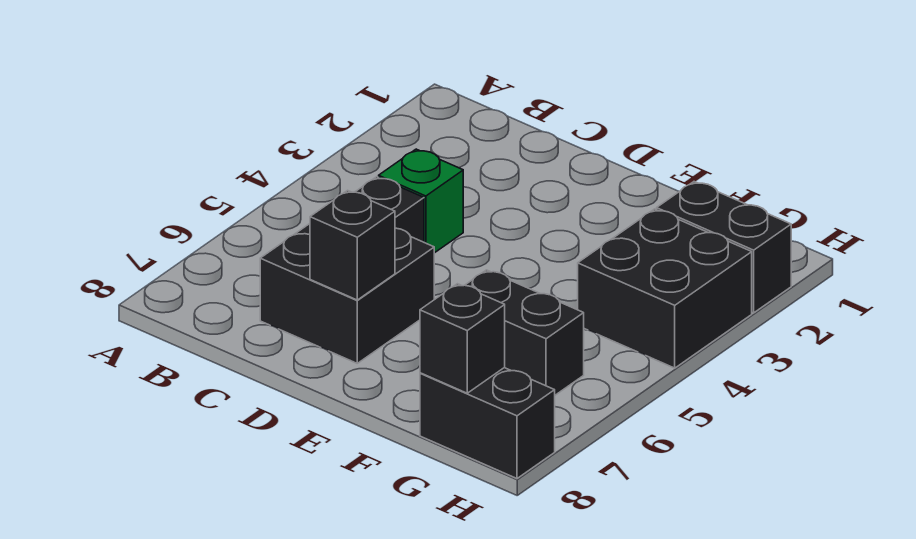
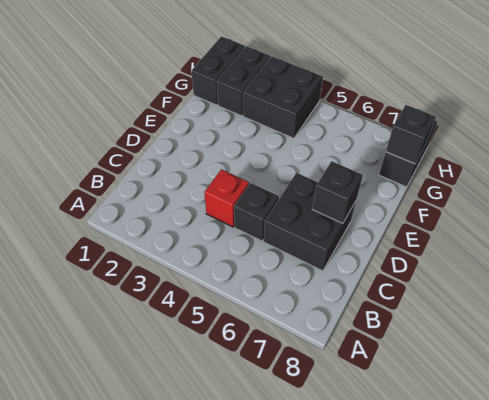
green brick C4 level 1 -> red brick C4 level 1
black brick F6:G6 level 1 -> black brick G1:H1 level 1

